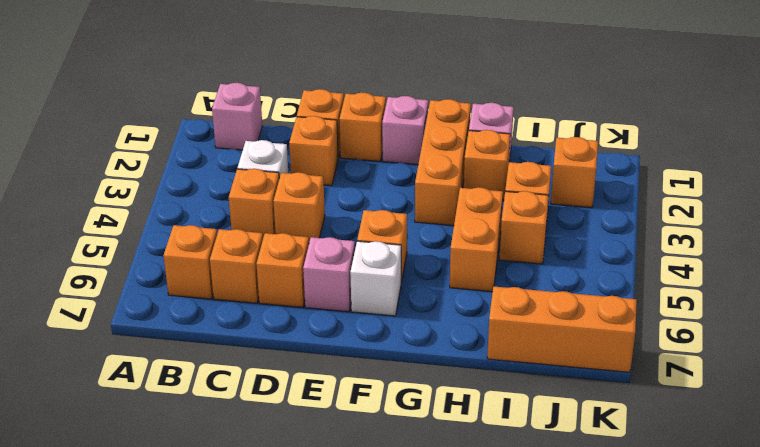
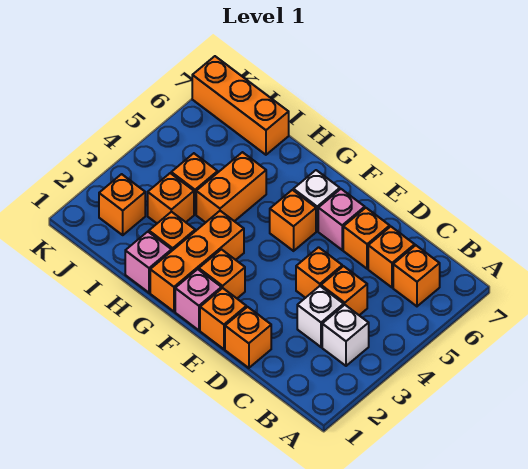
pink brick B1 level 1 -> none
none -> white brick B3 level 1
orange brick D2 level 1 -> orange brick F2 level 1

